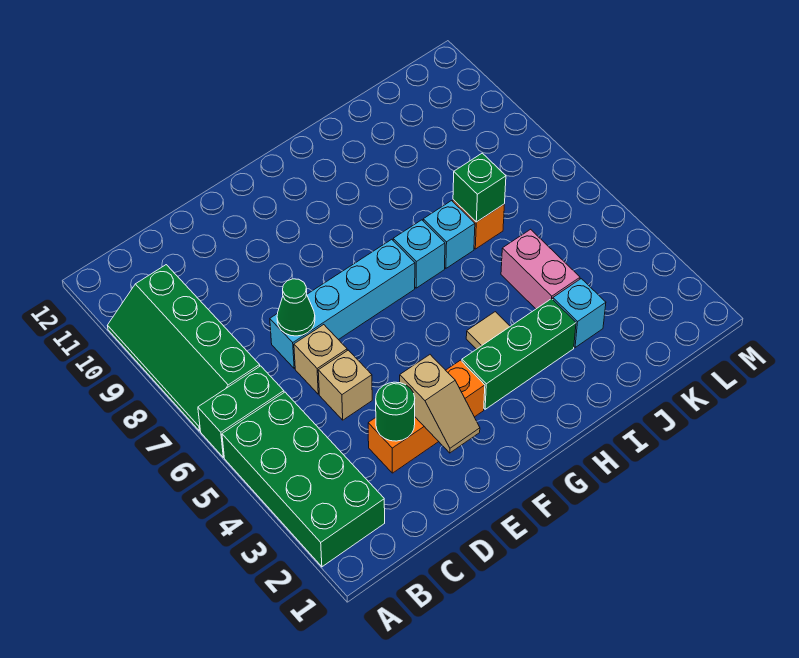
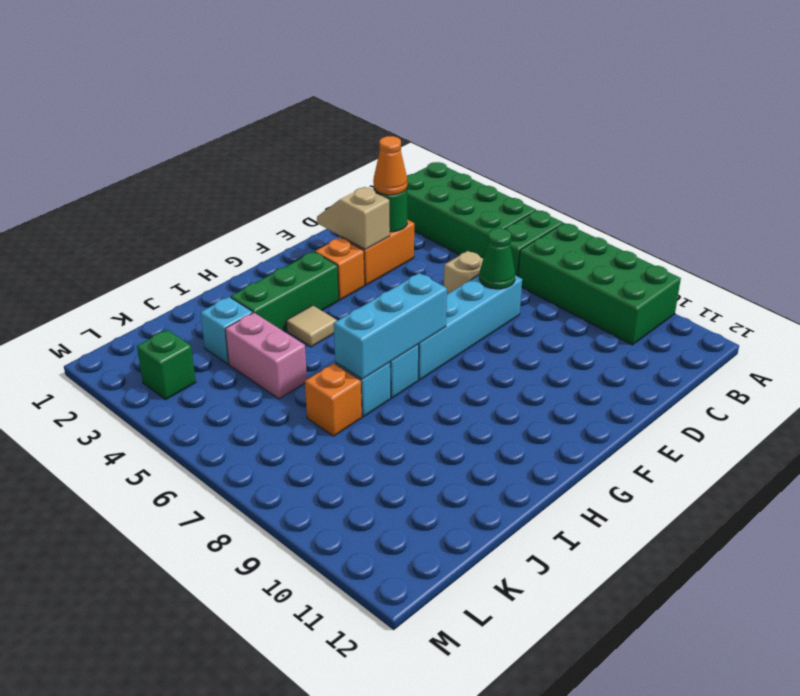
green slope A7:B10 level 1 top B -> green brick A7:B10 level 1
none -> orange cone D3 level 3
tan brick D5 level 1 -> none
none -> cyan brick G7:I7 level 2
green brick J7 level 2 -> green brick L3 level 1

